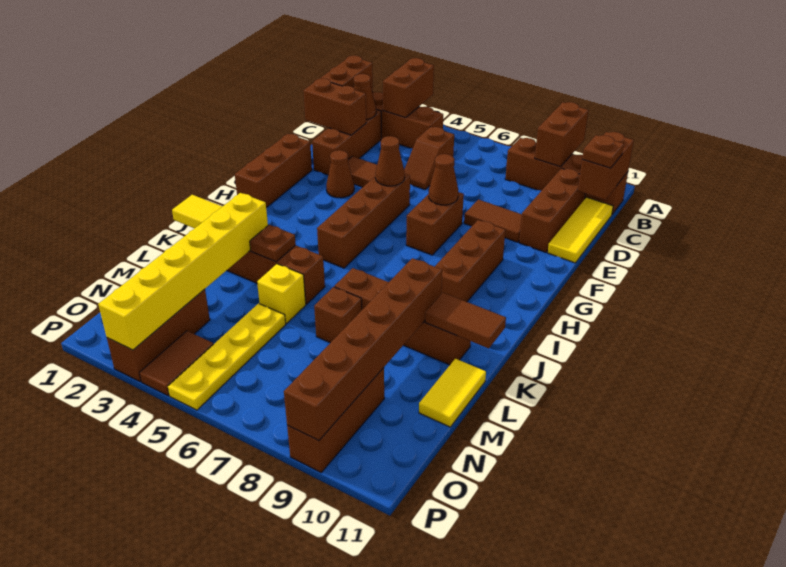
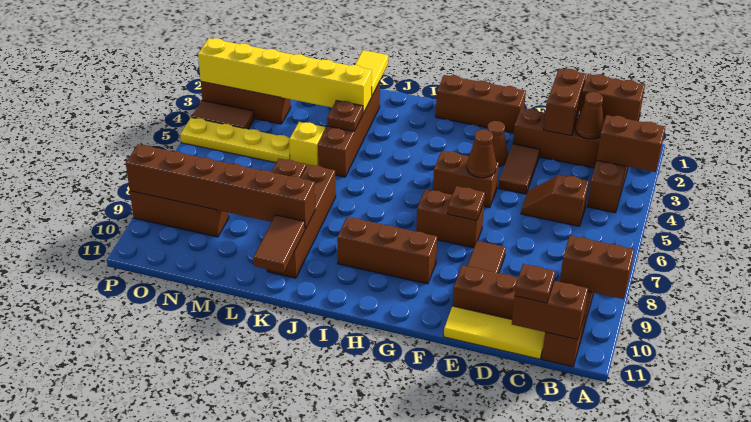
brown brick F5:I5 level 1 -> brown brick F5:G5 level 1
brown cone F7 level 2 -> brown plate F7 level 2
yellow tile L11:M11 level 1 -> none

